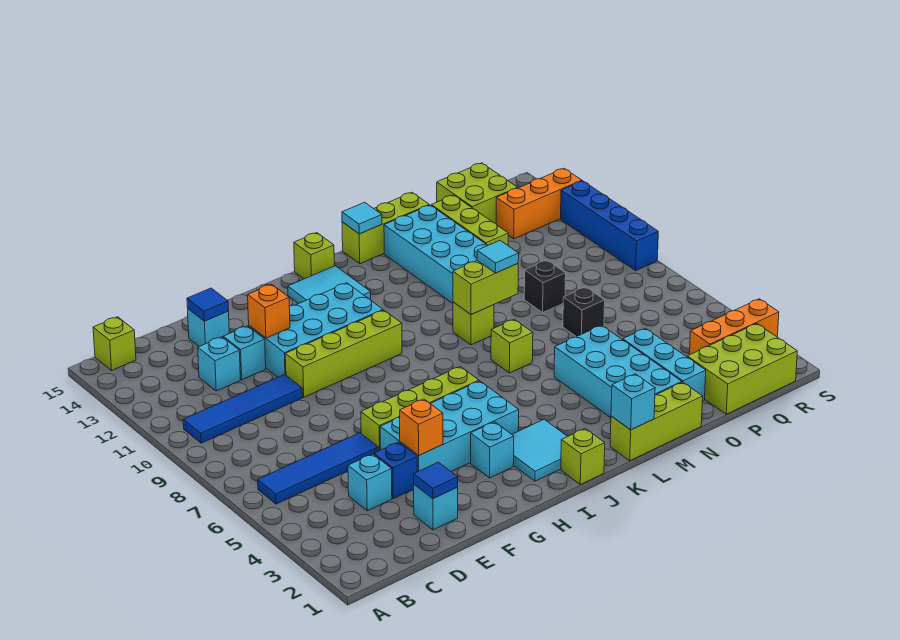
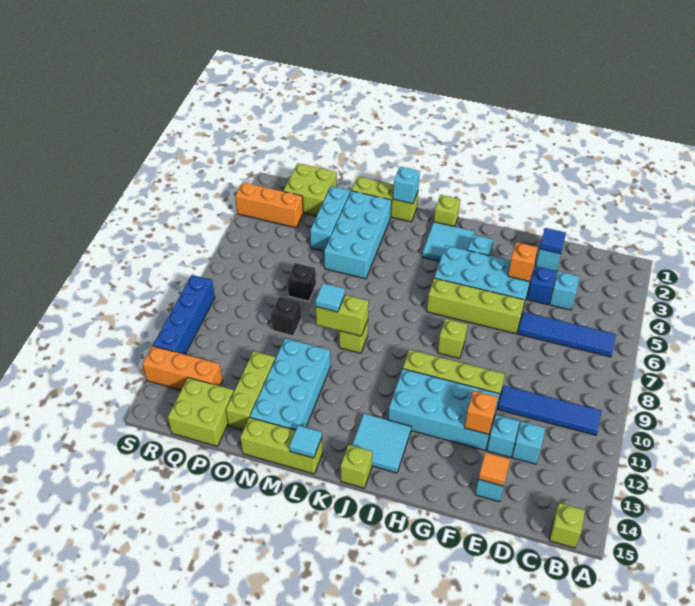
blue tile E14 level 2 -> orange tile E14 level 2
lime brick L7 level 1 -> lime brick H8 level 1
lime brick P1:R2 level 1 -> lime brick P1:Q2 level 1

